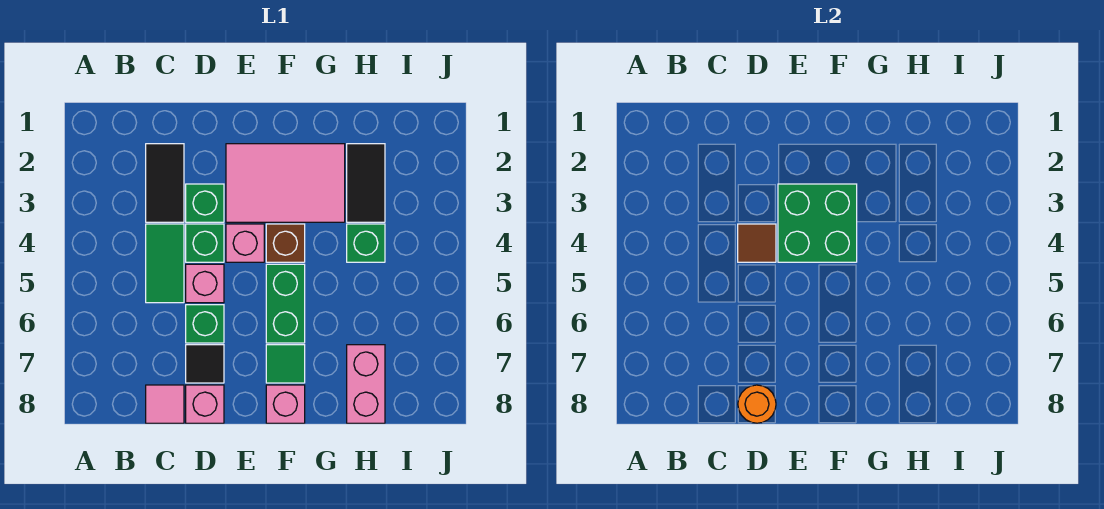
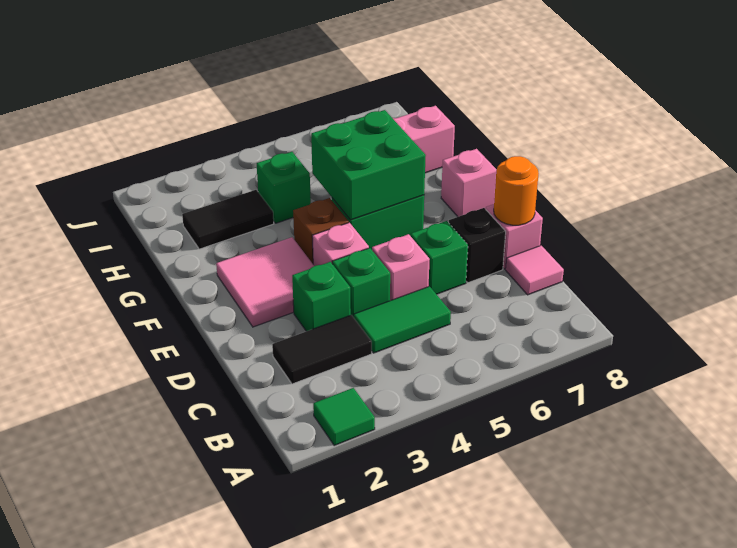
brown tile D4 level 2 -> none
black tile D7 level 1 -> black brick D7 level 1
pink tile E2:G3 level 1 -> pink tile E2:F3 level 1
green brick E3:F4 level 2 -> green brick F5:G6 level 2
green tile F7 level 1 -> green tile A2 level 1

